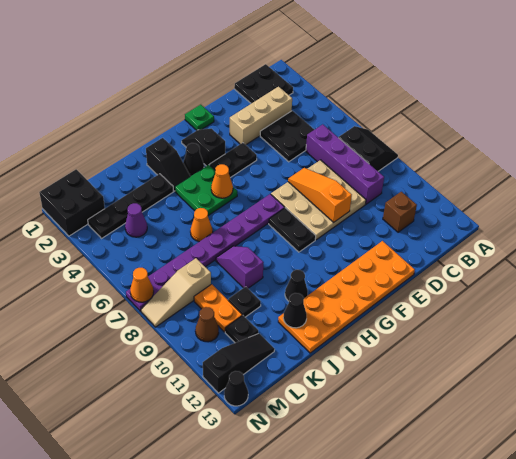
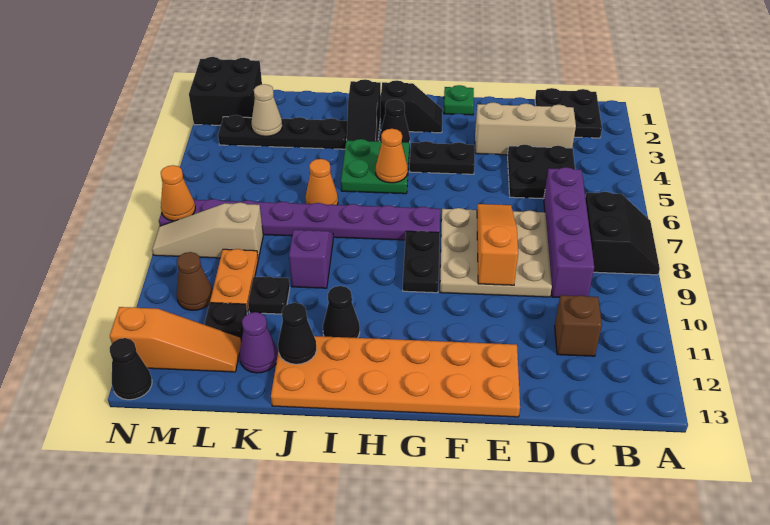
black slope G2:G3 level 1 top 3 -> black slope G2:H2 level 1 top H
none -> tan cone L3 level 2
purple cone L4 level 1 -> purple cone K12 level 1
black slope L12:N12 level 1 top N -> orange slope L12:N12 level 1 top N

